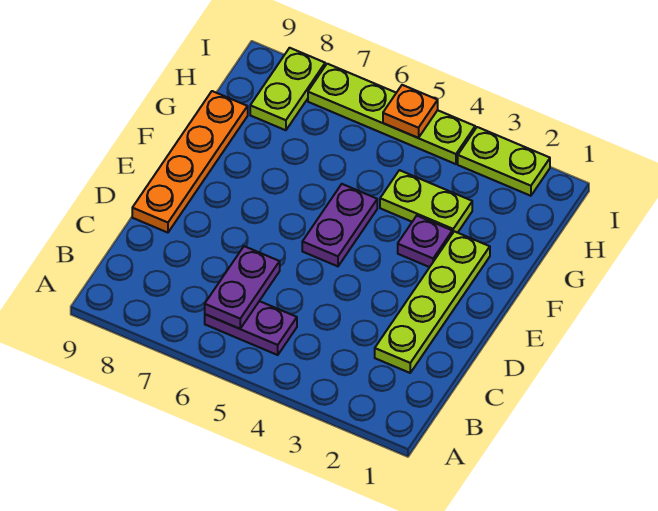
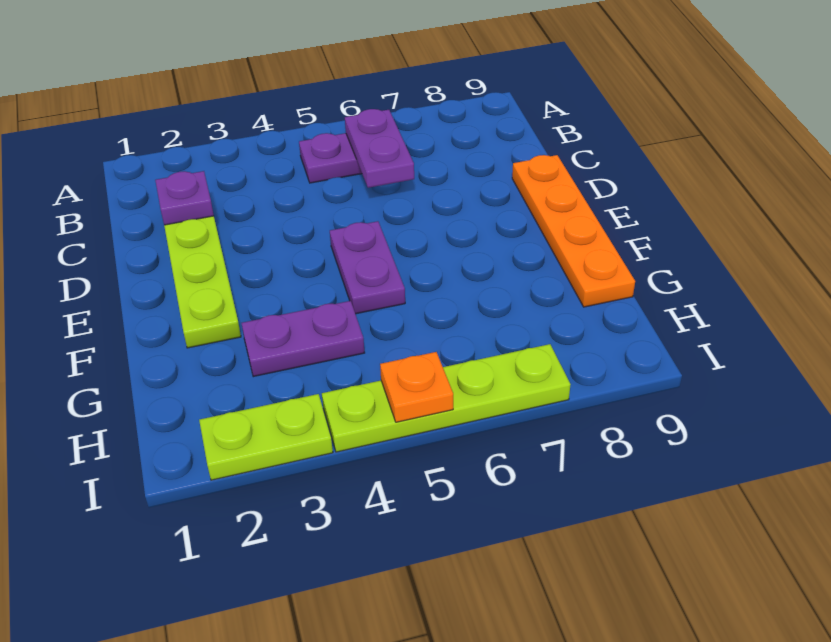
purple plate F3 level 1 -> purple plate C2 level 2
lime plate G3:G4 level 1 -> purple plate G3:G4 level 1
lime plate H8:I8 level 1 -> none

